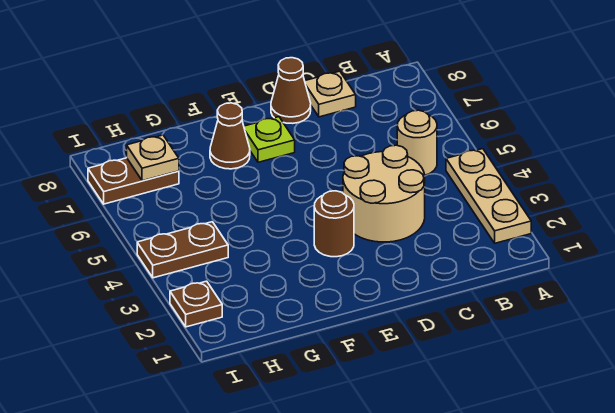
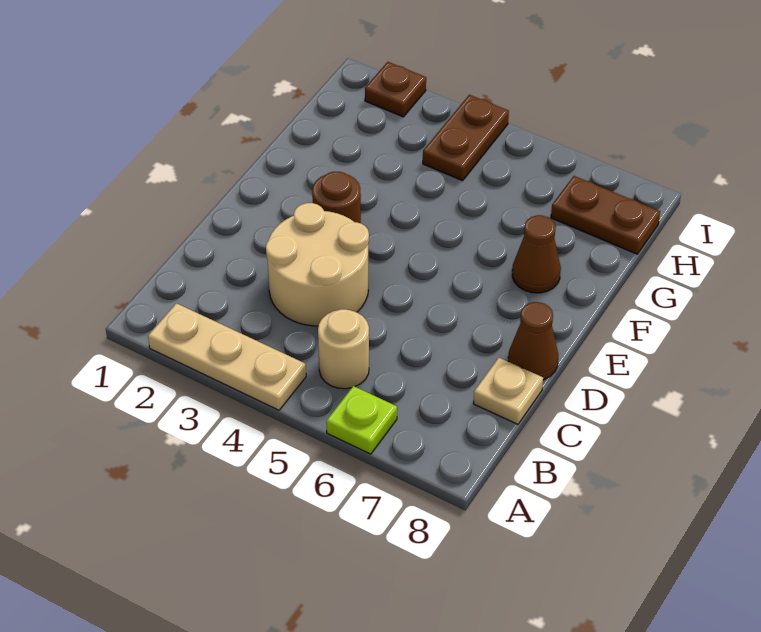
lime plate E7 level 1 -> lime plate A6 level 1
brown plate H7:I7 level 1 -> brown plate H7:H8 level 1
tan plate H7 level 2 -> none

